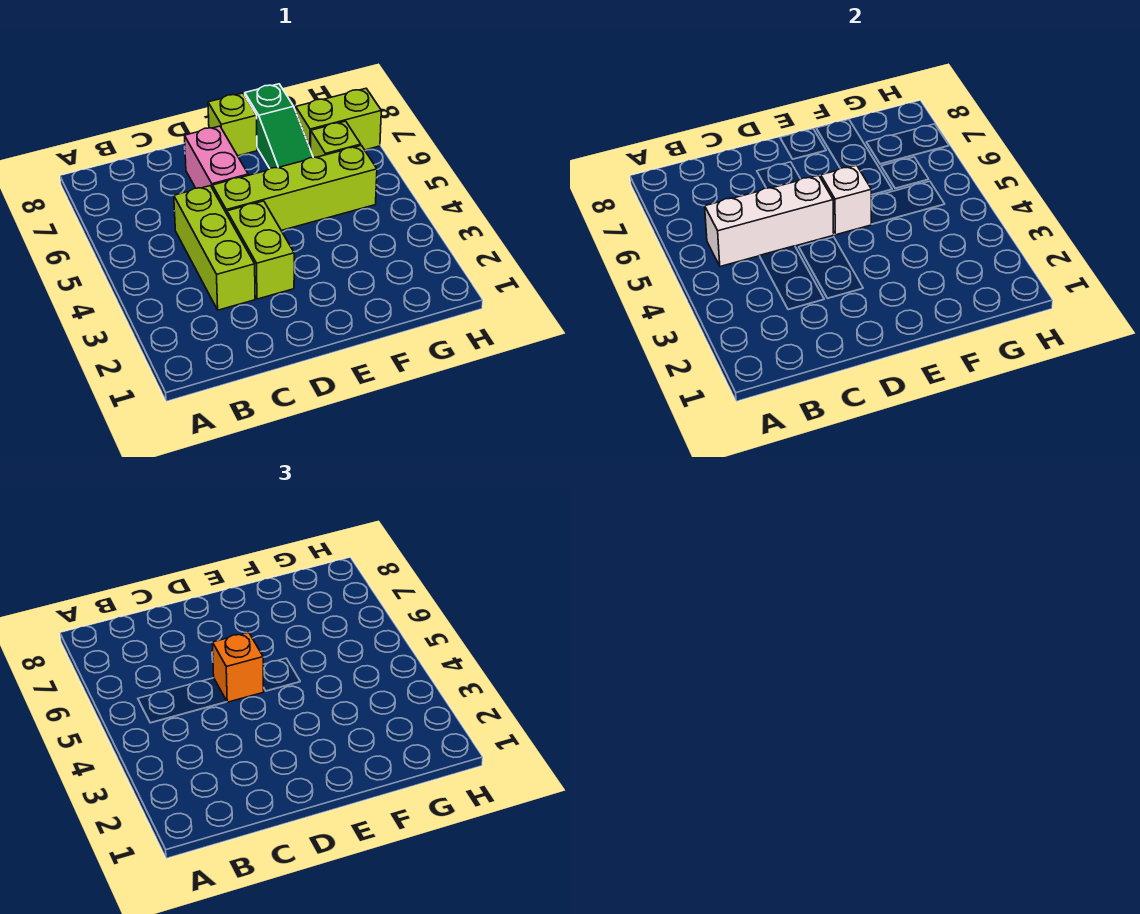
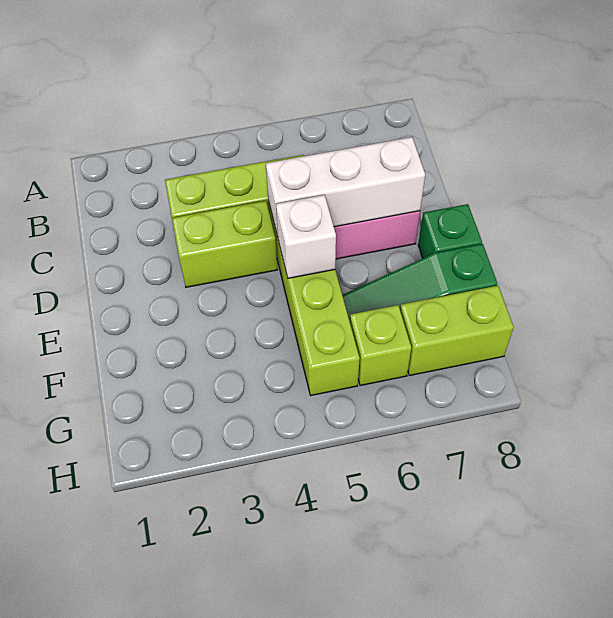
white brick B5:D5 level 2 -> white brick D5:D7 level 2
orange brick D5 level 3 -> none
lime brick E8 level 1 -> green brick E8 level 1
lime brick G7:H7 level 1 -> lime brick G7:G8 level 1

